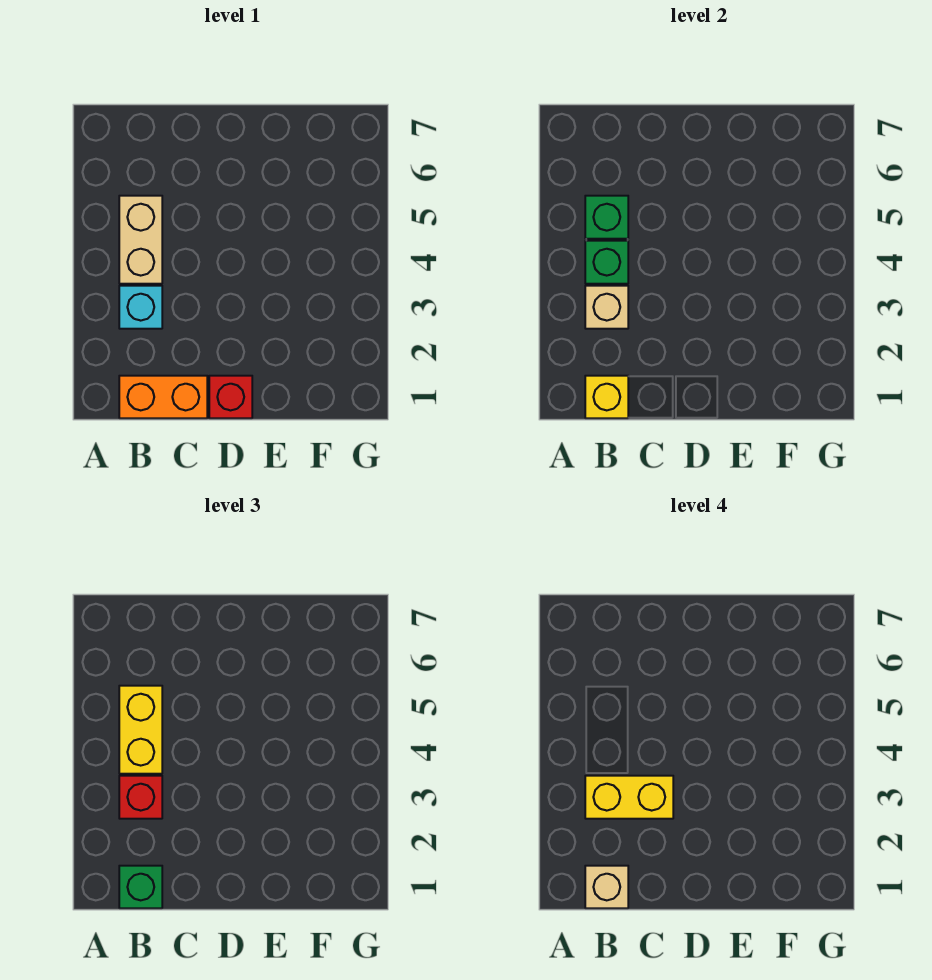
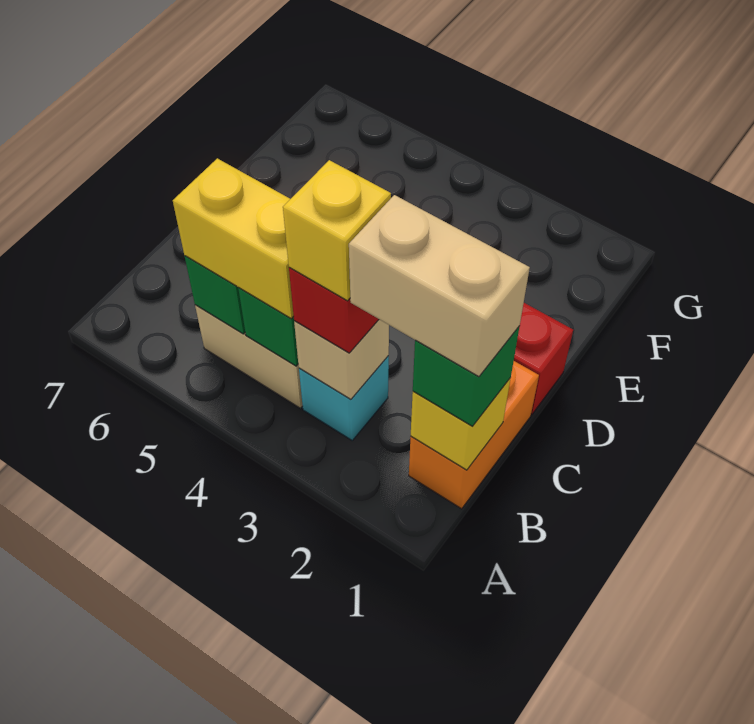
tan brick B1 level 4 -> tan brick B1:B2 level 4
yellow brick B3:C3 level 4 -> yellow brick B3 level 4

